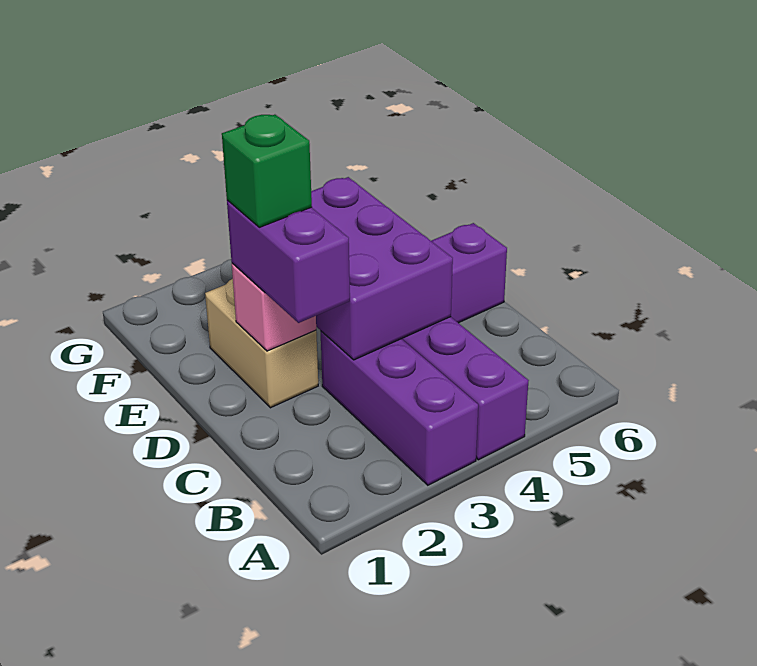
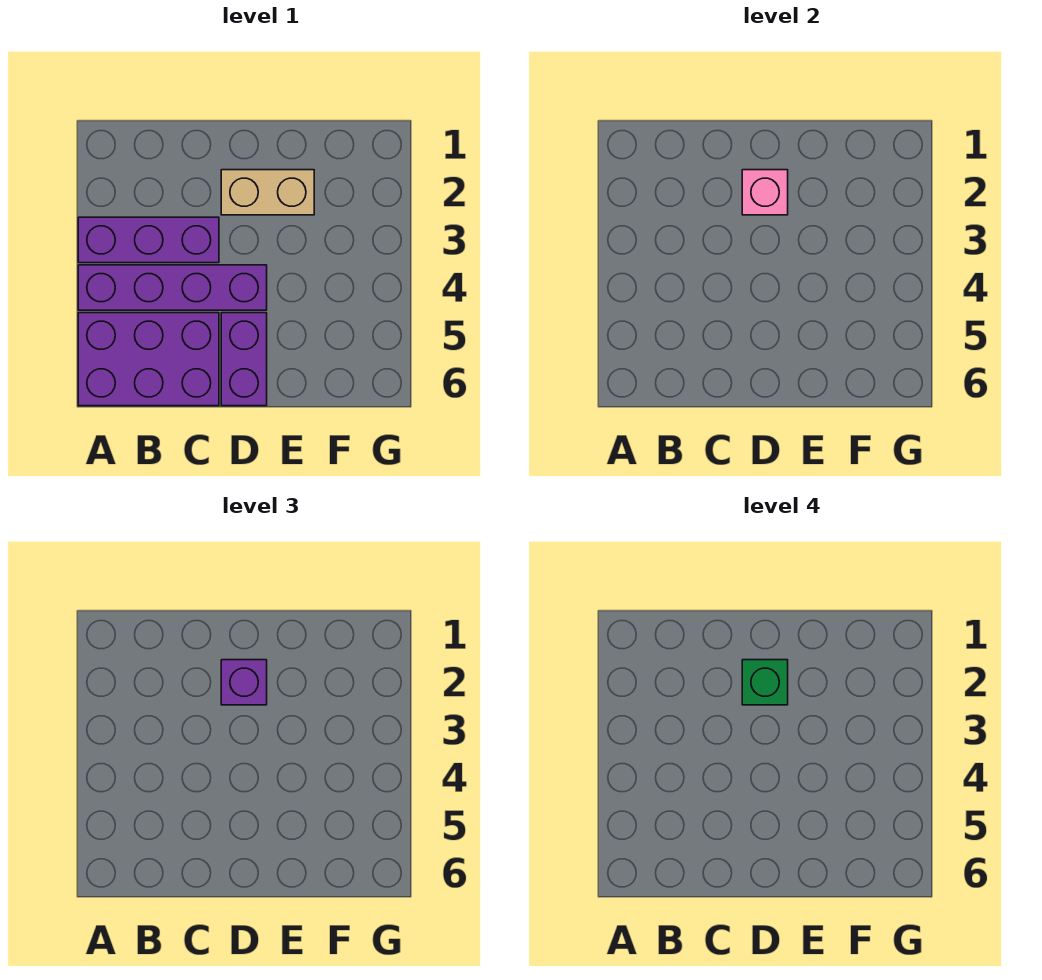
purple brick C2:D2 level 3 -> purple brick D2 level 3
purple brick C3:E4 level 2 -> purple brick A5:C6 level 1

